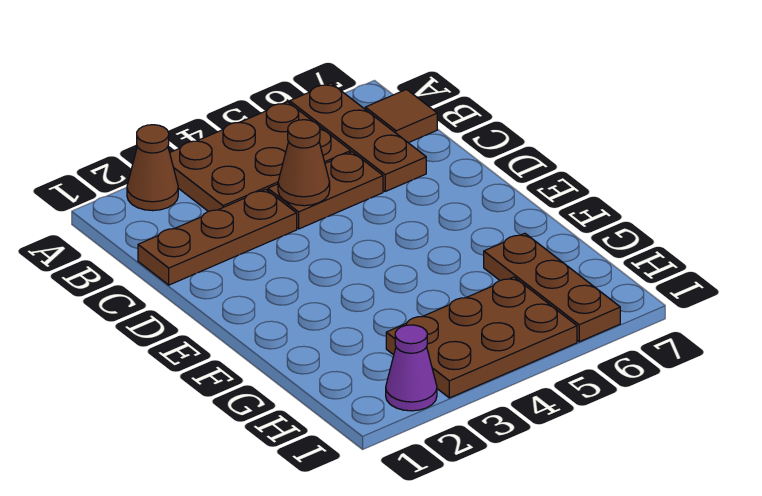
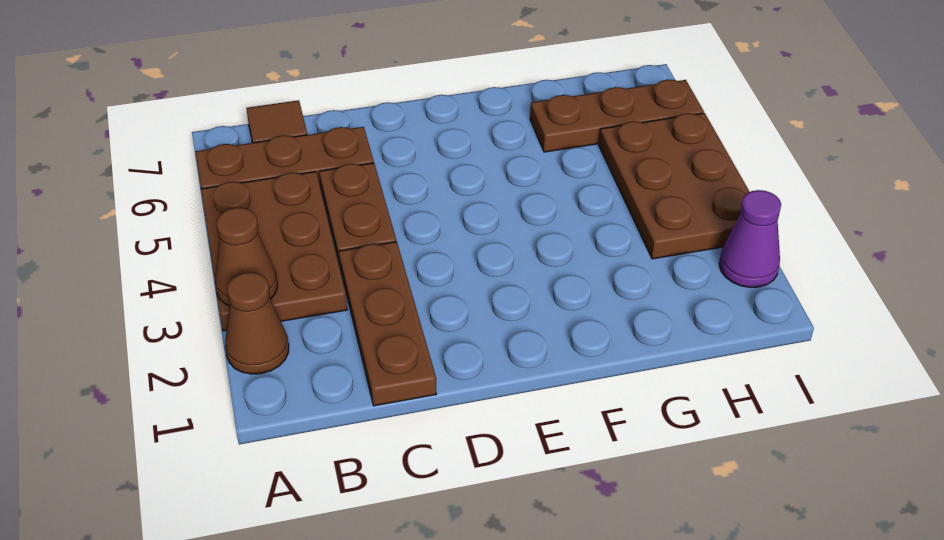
brown cone C4 level 2 -> brown cone A3 level 2

